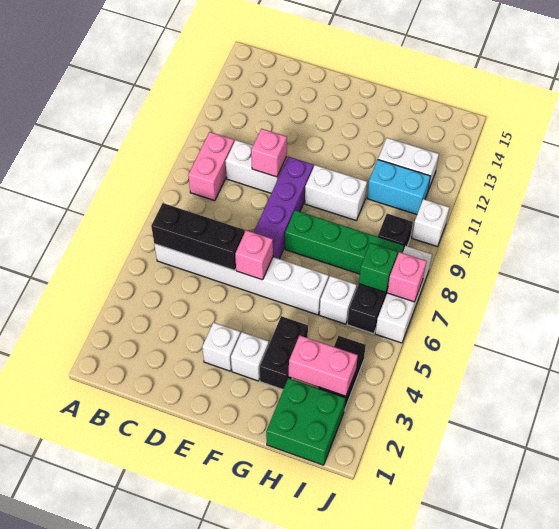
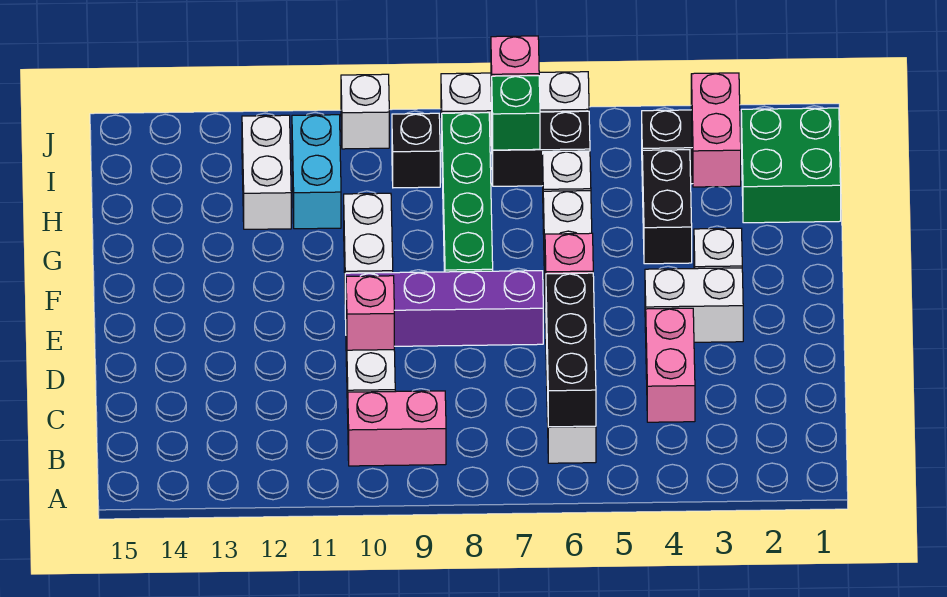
none -> pink brick C4:D4 level 1
white brick E3 level 1 -> white brick E3:E4 level 1
black brick G3:G4 level 1 -> black brick G4:H4 level 1

